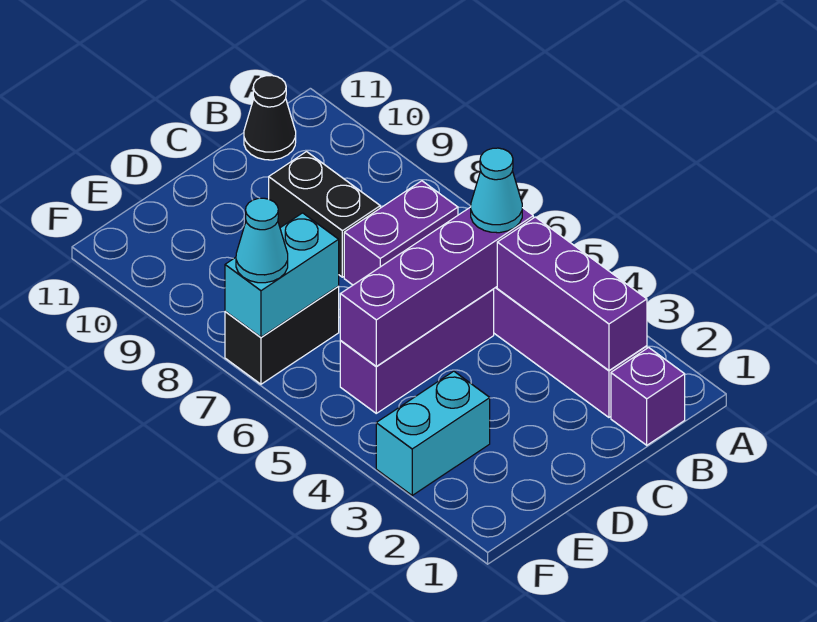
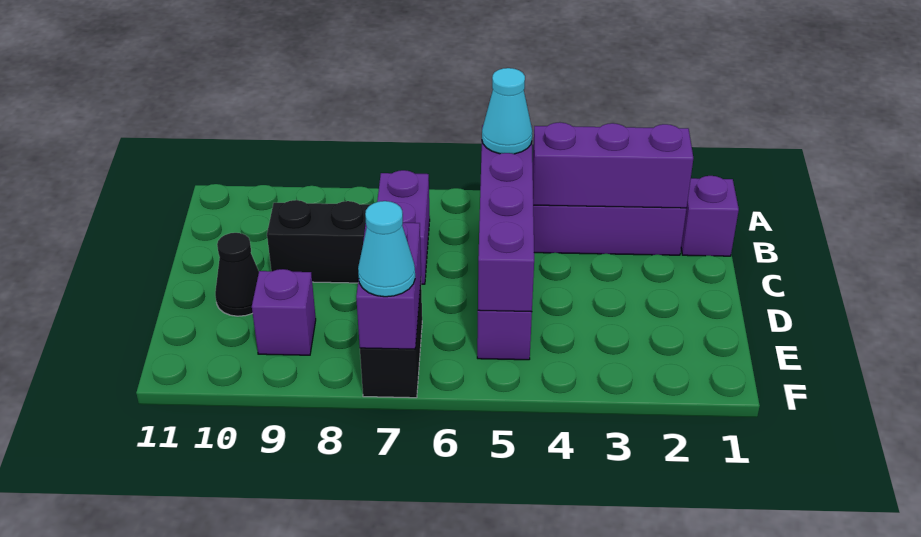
black cone B11 level 1 -> black cone D10 level 1
cyan brick E3:F3 level 1 -> none
cyan brick E7:F7 level 2 -> purple brick E7:F7 level 2
none -> purple brick E9 level 1

